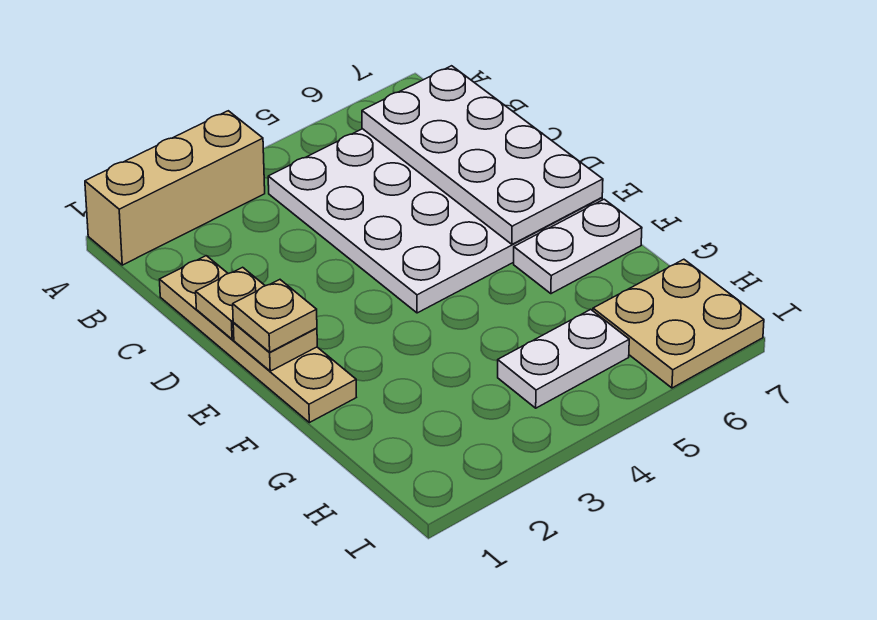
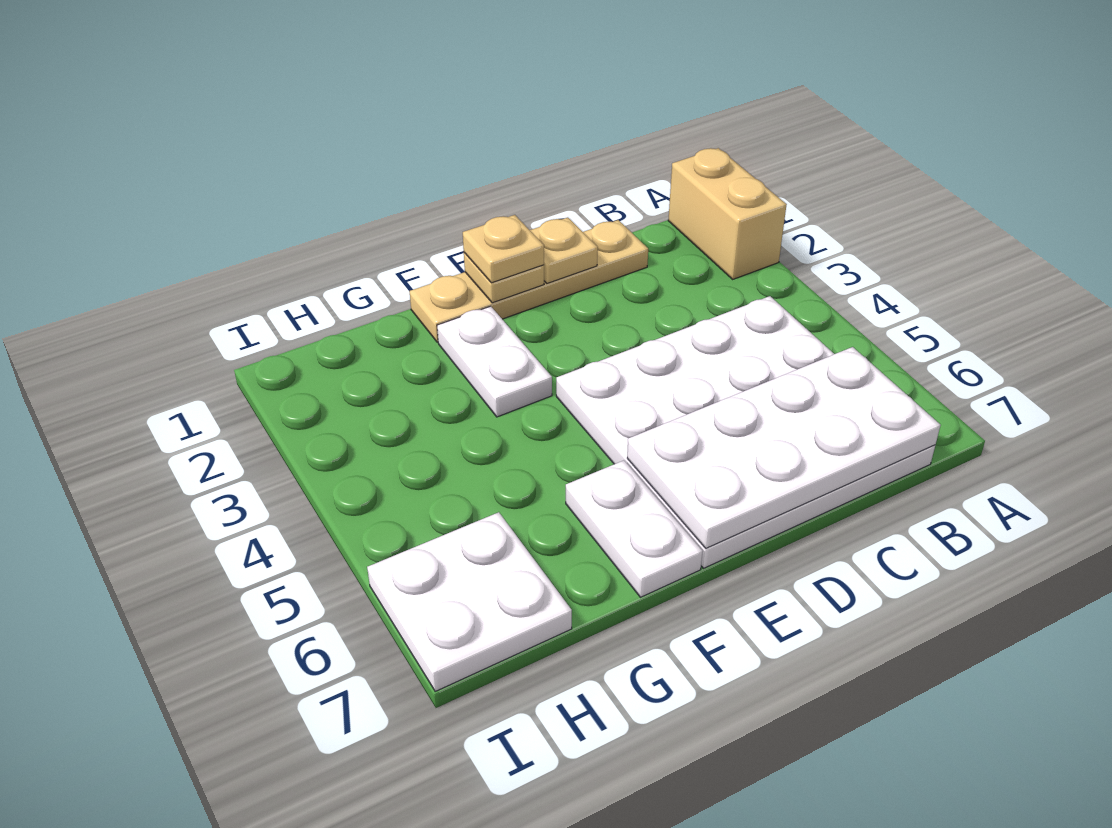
tan brick A1:A3 level 1 -> tan brick A1:A2 level 1
white plate H4:H5 level 1 -> white plate F2:F3 level 1
tan plate H6:I7 level 1 -> white plate H6:I7 level 1

